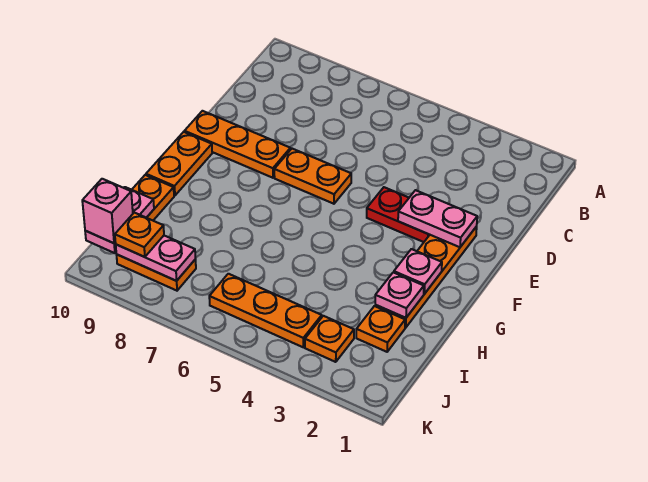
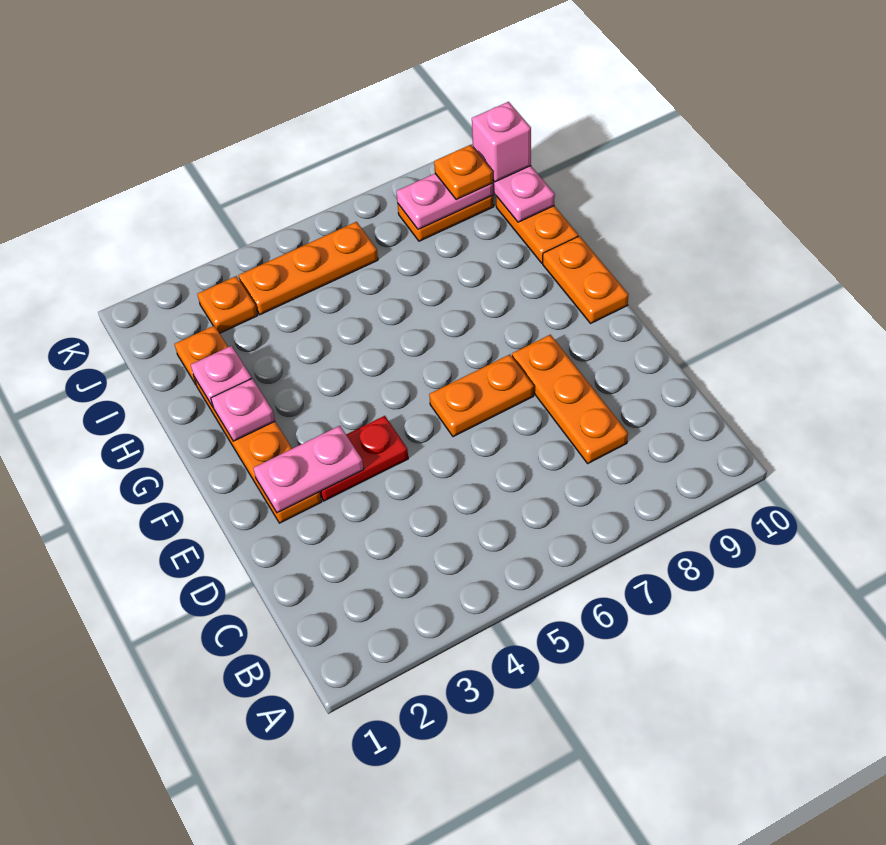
orange plate E8:E10 level 1 -> orange plate C8:E8 level 1

